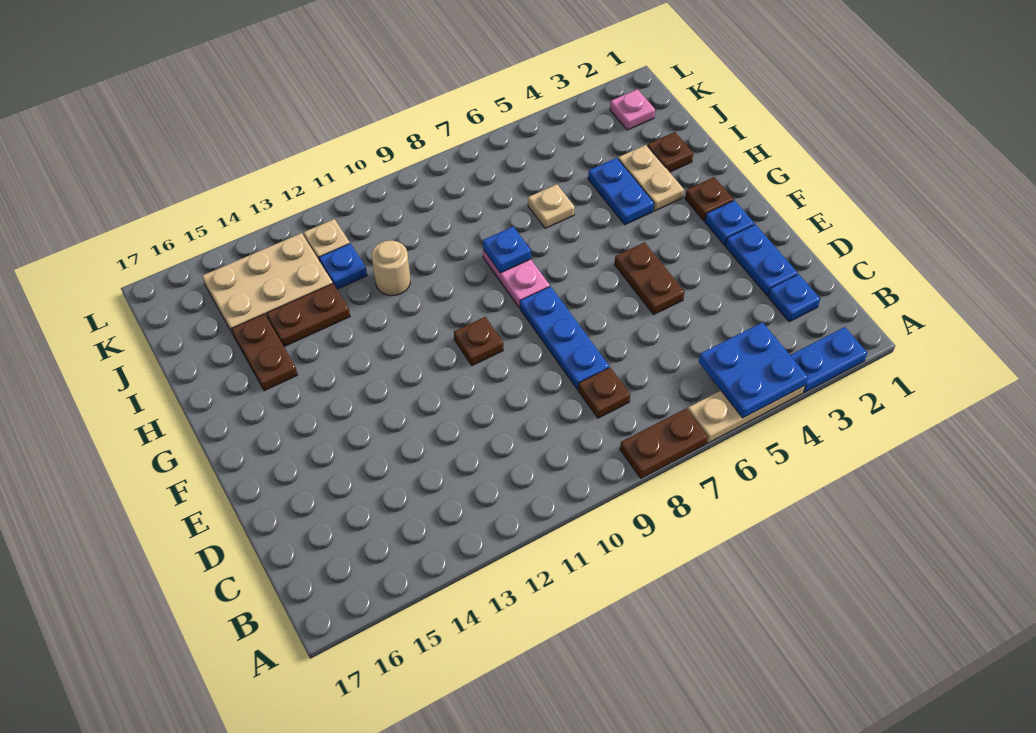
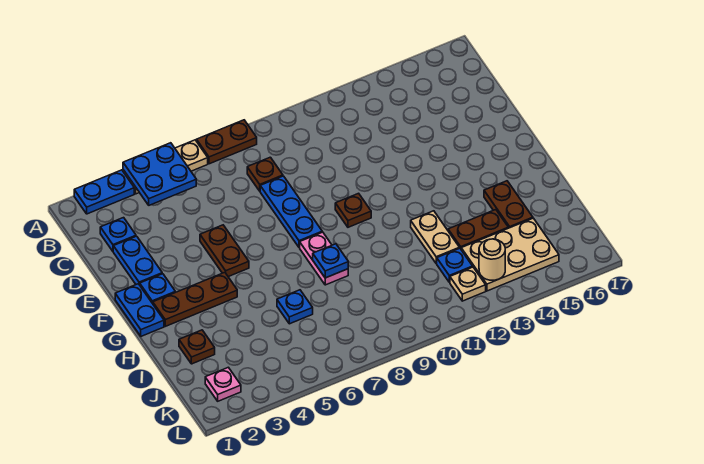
brown plate G2 level 1 -> brown plate G2:G4 level 1
tan plate H3:I3 level 1 -> tan plate H12:I12 level 1
blue plate H4:I4 level 1 -> blue plate F1:G1 level 1
tan plate I6 level 1 -> blue plate I6 level 1
tan round brick I11 level 1 -> tan round brick K13 level 2

